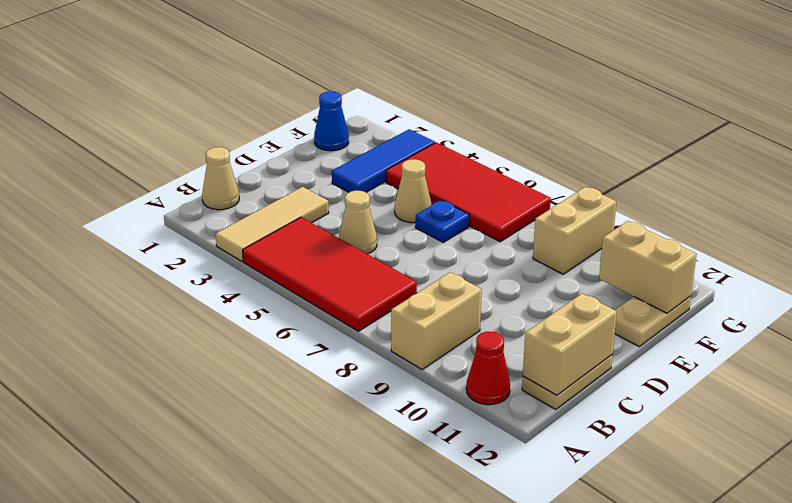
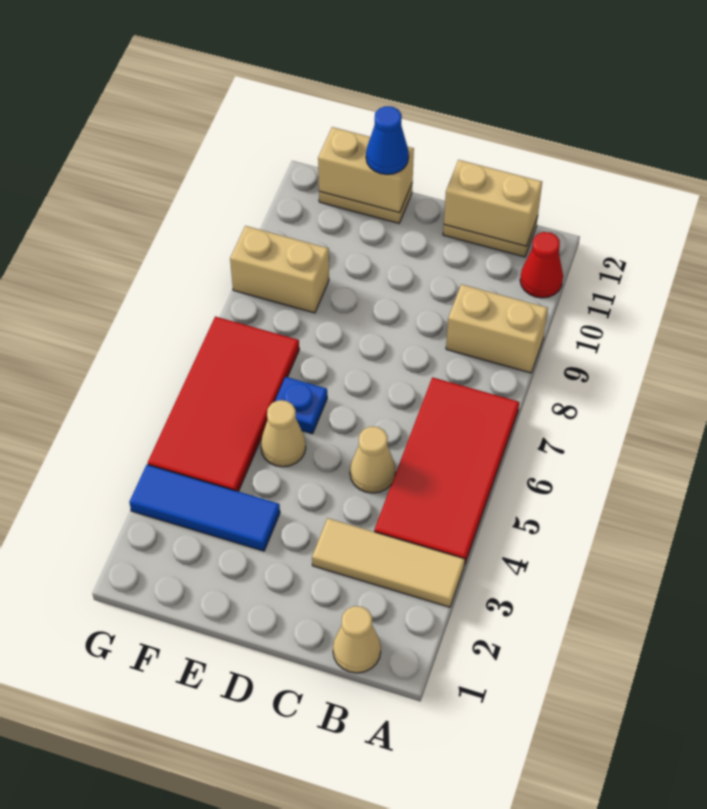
blue cone F1 level 1 -> blue cone E12 level 3
tan brick F11:F12 level 2 -> tan brick E12:F12 level 2

